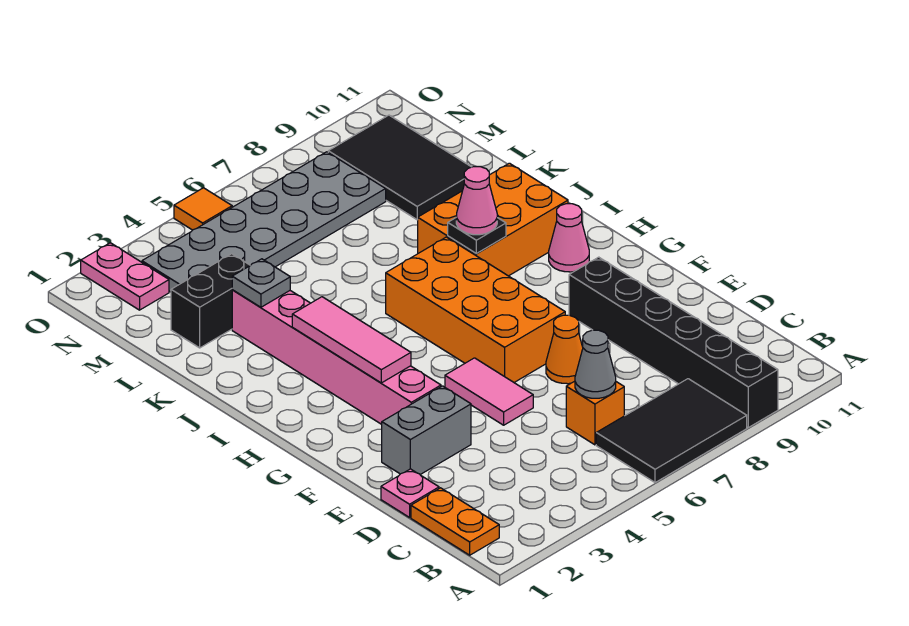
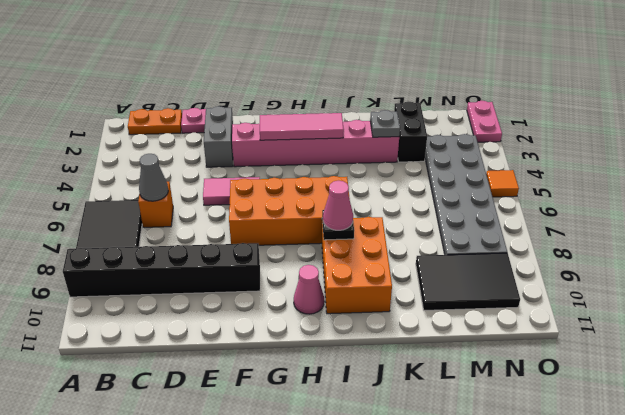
orange cone E7 level 1 -> none
pink plate N2:O2 level 1 -> pink plate O1:O2 level 1

